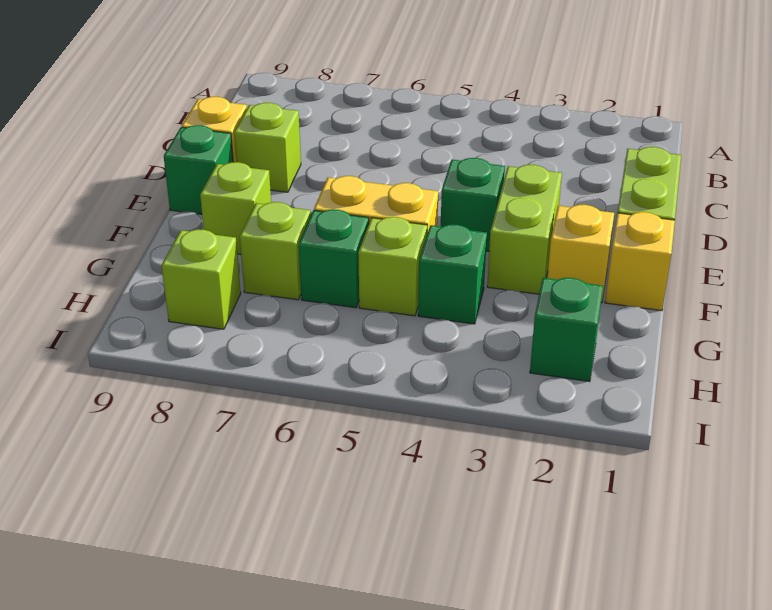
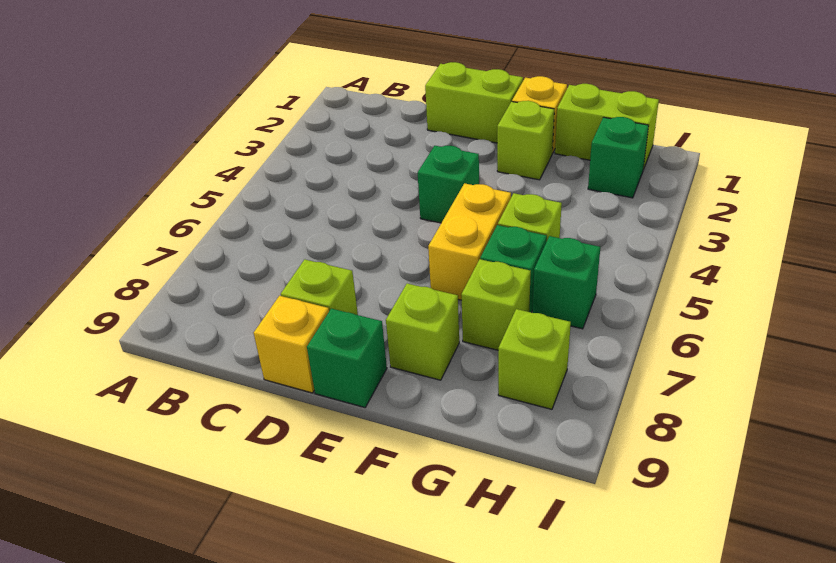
lime brick E3:F3 level 1 -> lime brick G1:H1 level 1
yellow brick F2 level 1 -> lime brick F2 level 1
green brick G4 level 1 -> green brick H6 level 1

